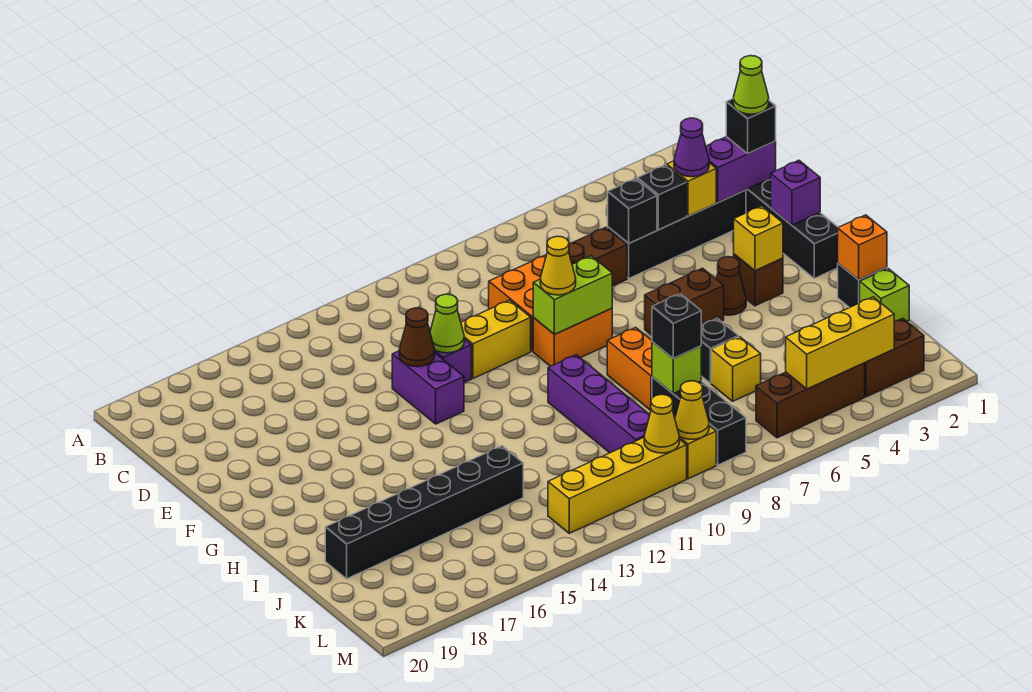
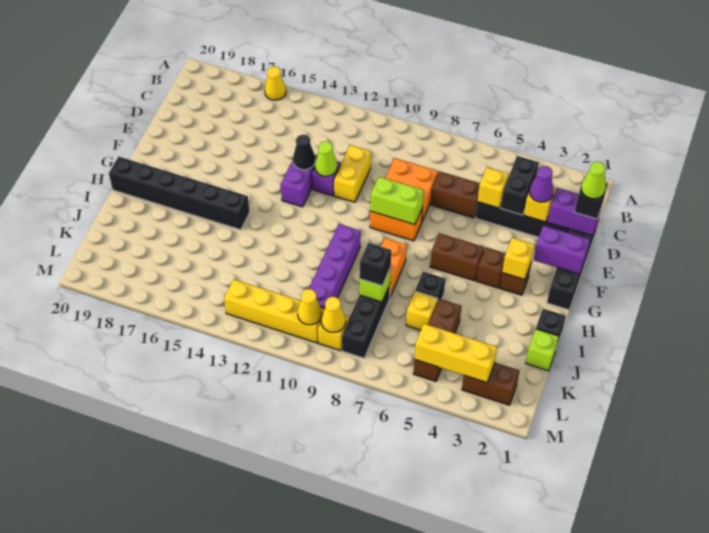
black brick D4 level 2 -> black brick C4:D4 level 2
black brick D5 level 2 -> yellow brick D5 level 2
yellow brick E10:E11 level 1 -> yellow brick D11:E11 level 1
brown cone E13 level 2 -> black cone E13 level 2
purple brick F1 level 2 -> purple brick F1:F2 level 2
yellow cone F9 level 3 -> yellow cone A16 level 1
brown cone G4 level 1 -> brown brick G4 level 1
orange brick I1 level 2 -> none
black brick J14:J19 level 1 -> black brick H15:H20 level 1
brown brick L4:L6 level 1 -> brown brick J5:L5 level 1

